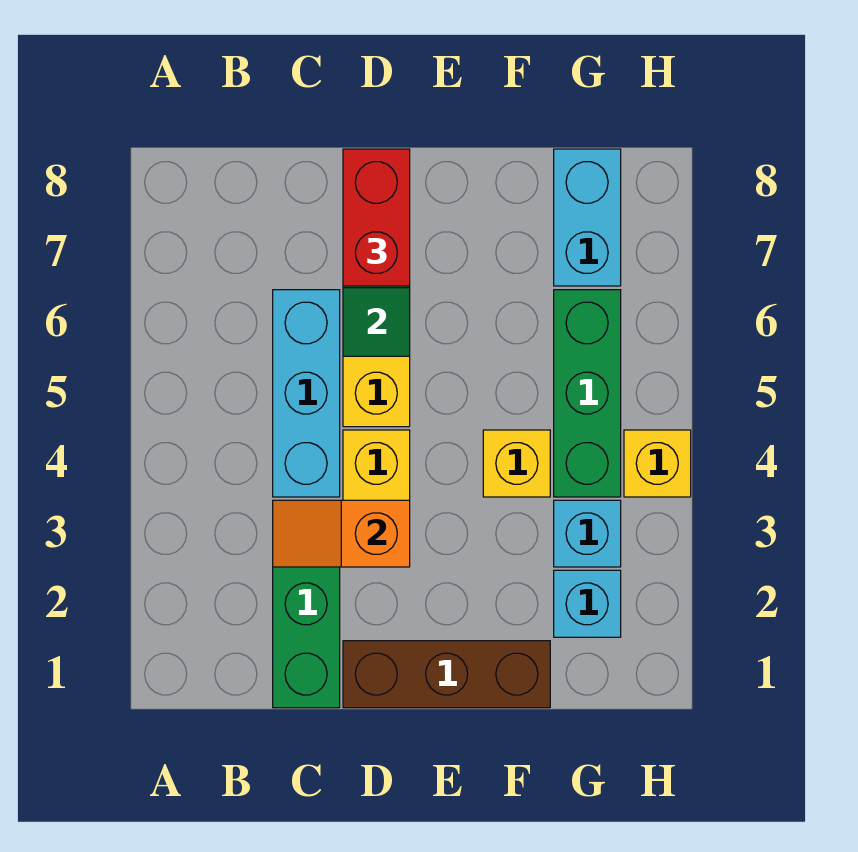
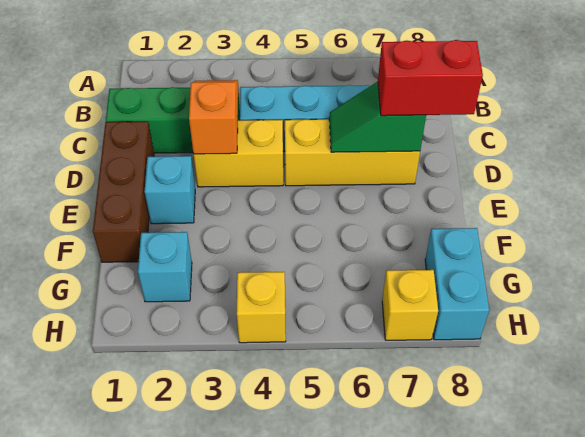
yellow brick F4 level 1 -> yellow brick H7 level 1
cyan brick G3 level 1 -> cyan brick E2 level 1
green brick G4:G6 level 1 -> none
cyan brick G7:G8 level 1 -> cyan brick G8:H8 level 1

